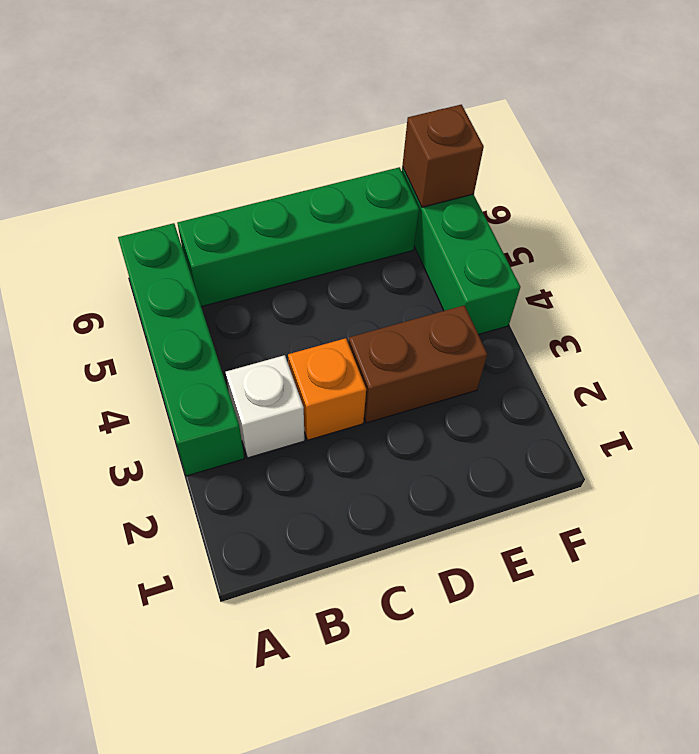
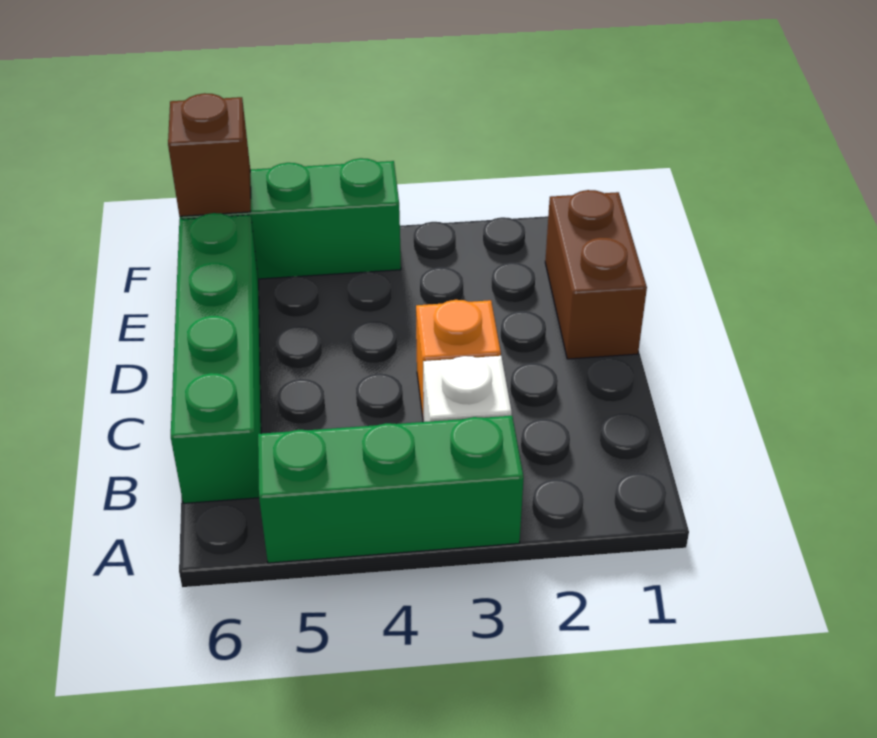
green brick A3:A6 level 1 -> green brick A3:A5 level 1
brown brick D3:E3 level 1 -> brown brick D1:E1 level 1

